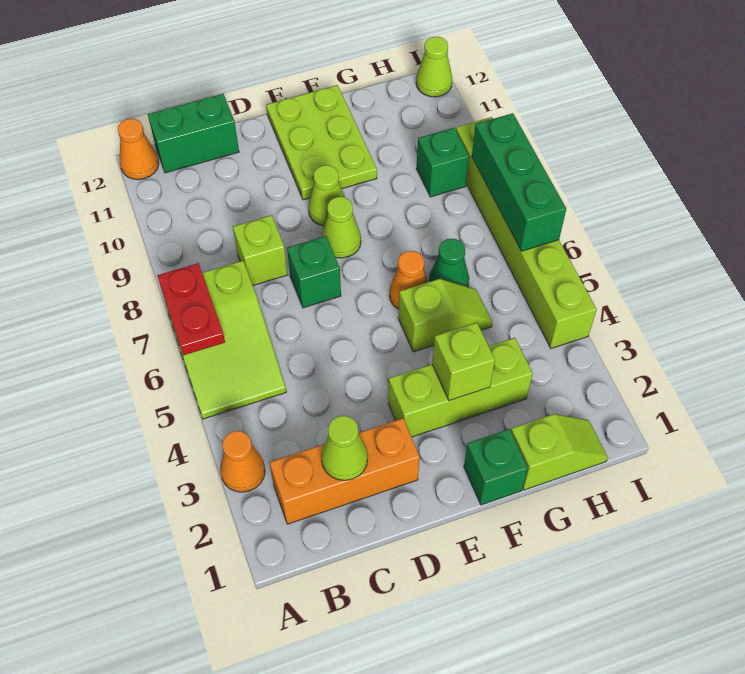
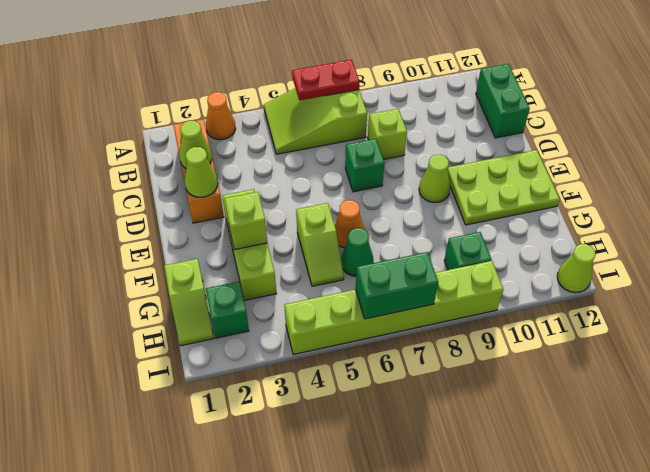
orange cone A12 level 1 -> none
lime cone E8 level 1 -> lime cone D2 level 2
green brick F1 level 1 -> green brick H2 level 1
green brick I6:I8 level 2 -> green brick I6:I7 level 2

